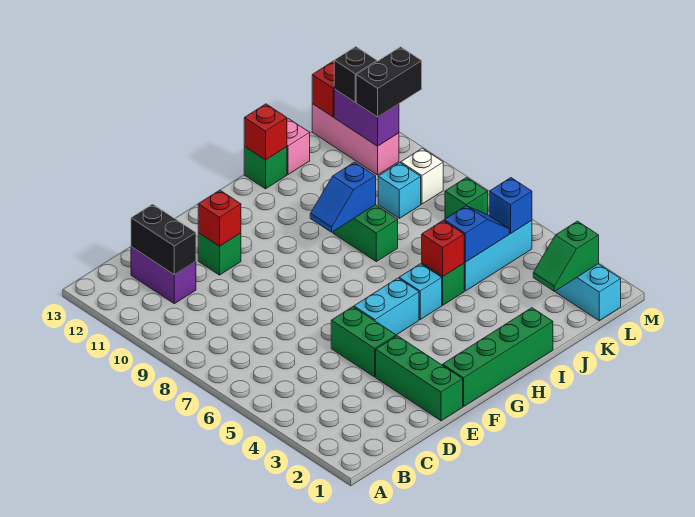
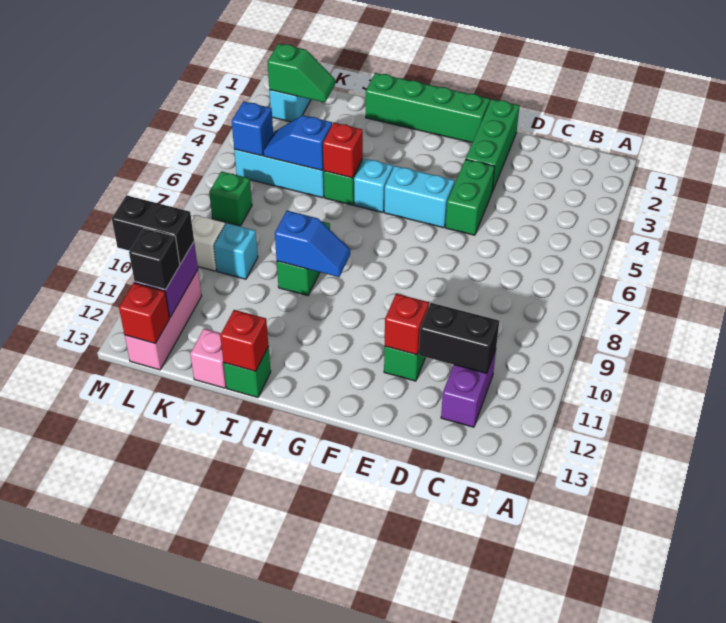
black brick C11:C12 level 2 -> black brick C11:D11 level 2

